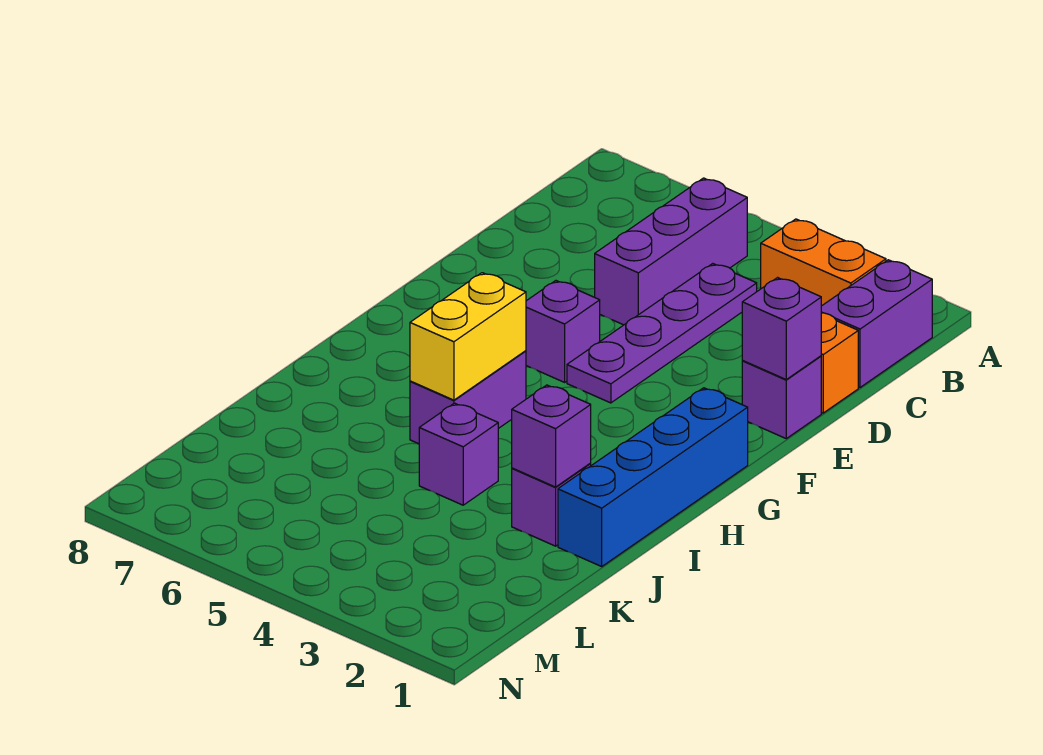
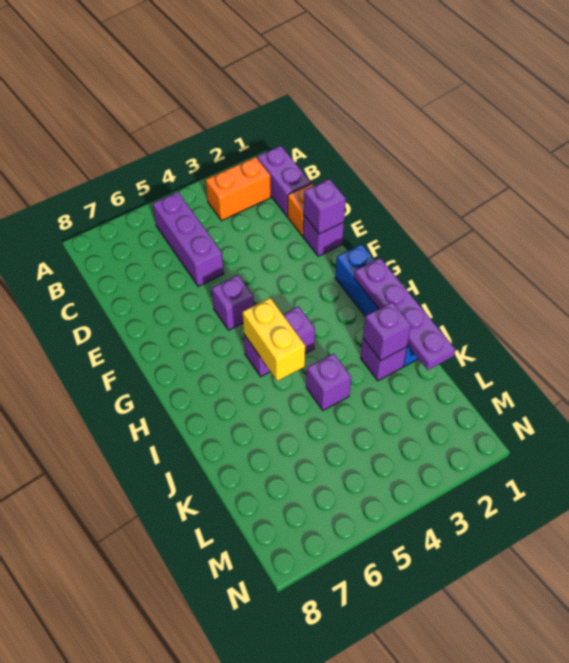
purple plate C4:F4 level 1 -> purple plate H1:K1 level 2
purple brick H5:I5 level 1 -> purple brick H4:H5 level 1

